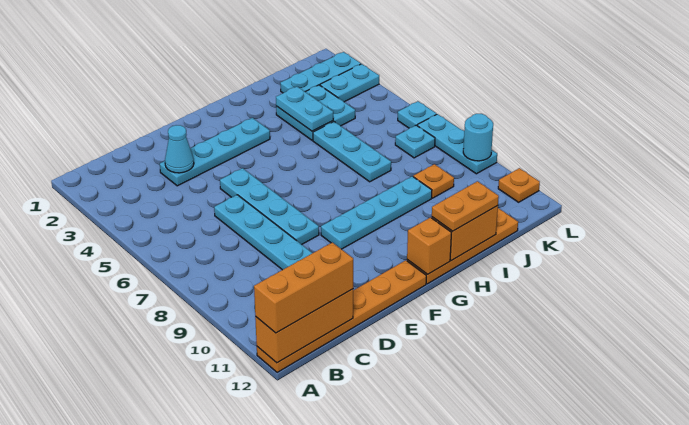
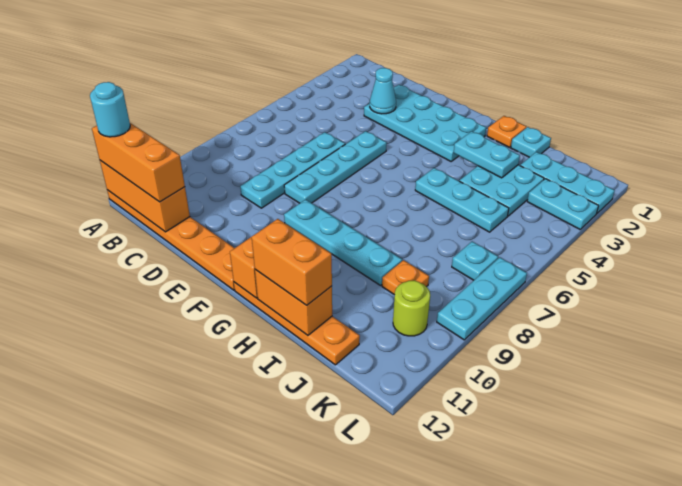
cyan plate D3:G3 level 1 -> cyan plate D2:G3 level 1
orange plate H12:I12 level 3 -> orange brick H12:I12 level 3
cyan plate I3:I4 level 2 -> cyan plate H3:I3 level 2
cyan plate I5:I7 level 1 -> cyan plate H5:J5 level 1
none -> lime round brick K10 level 1
cyan plate L6 level 1 -> cyan plate I1 level 1
cyan round brick L9 level 2 -> cyan round brick A12 level 4
orange plate L11 level 1 -> orange plate H1 level 1

